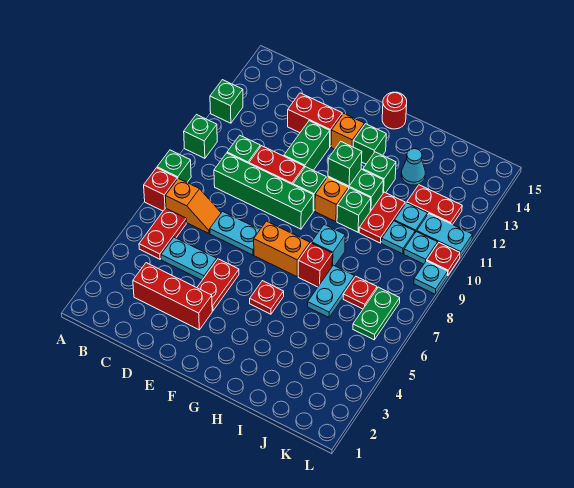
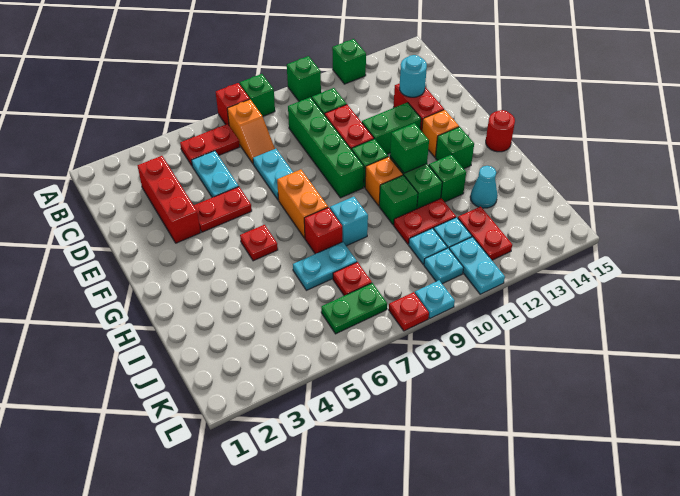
none -> cyan round brick D13 level 2
red plate L10 level 1 -> red plate L8 level 1

